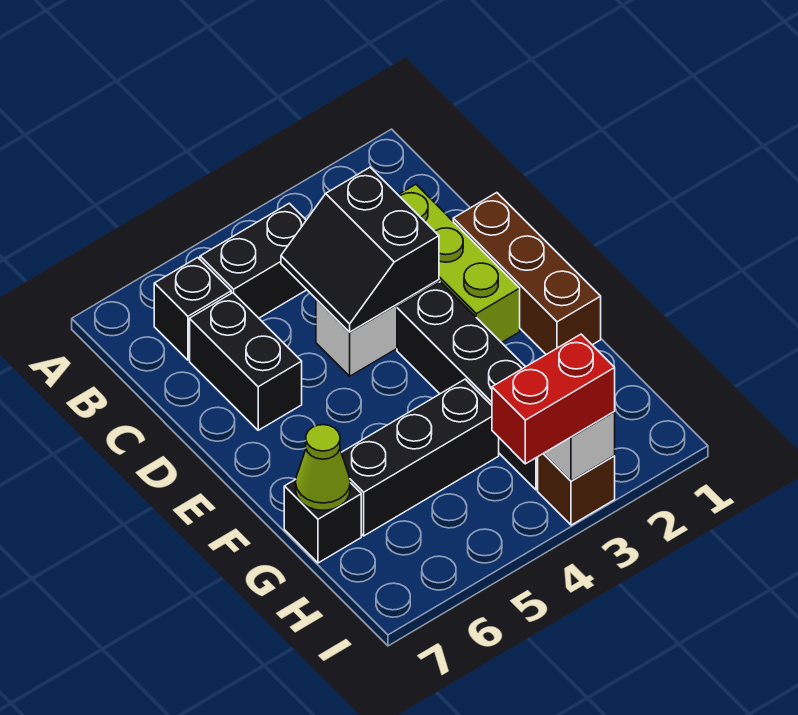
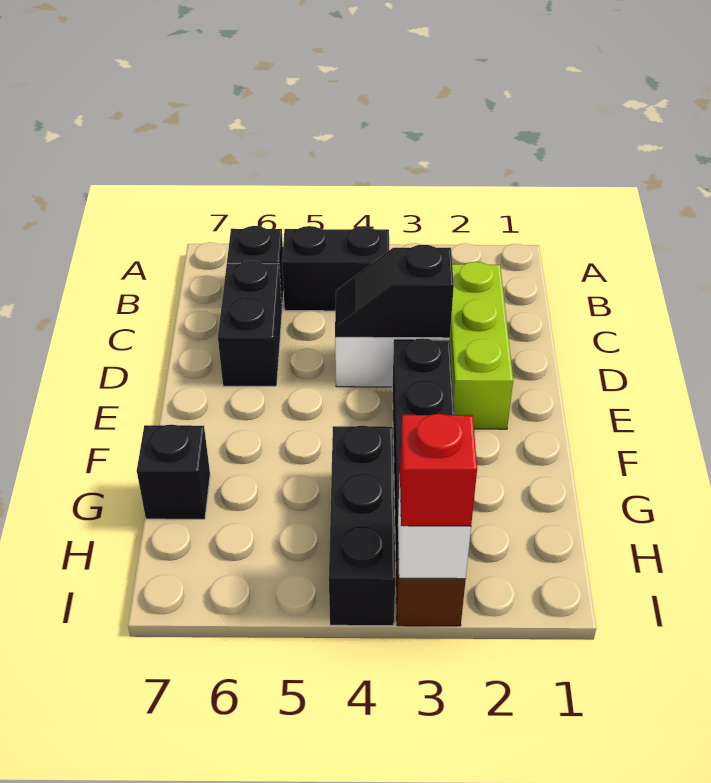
black slope C3:D4 level 2 top 3 -> black slope D3:D4 level 2 top 3
brown brick D1:F1 level 1 -> none
black brick G4:G6 level 1 -> black brick G4:I4 level 1
lime cone G7 level 2 -> none
red brick I3:I4 level 3 -> red brick I3 level 3

